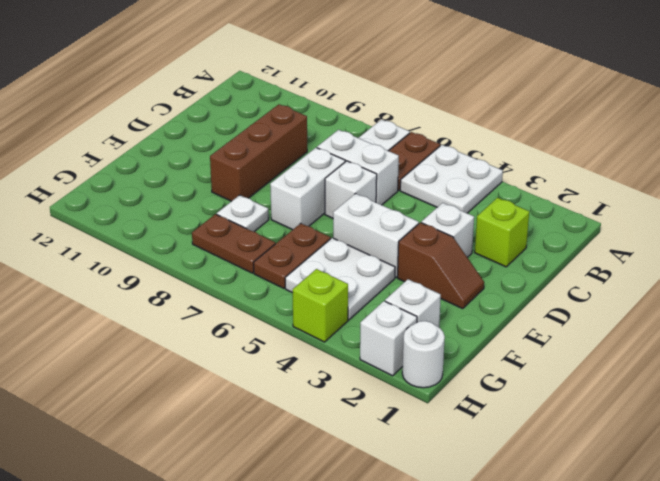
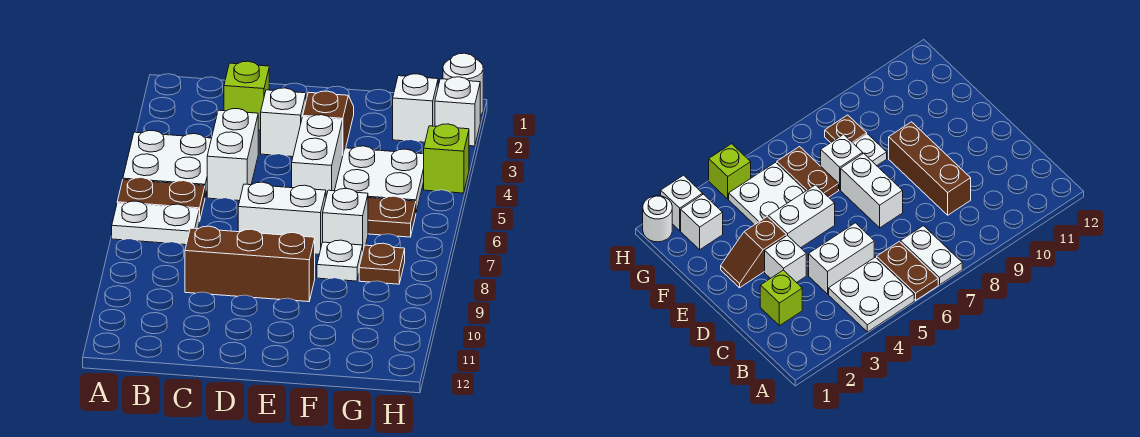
white brick C6:C7 level 1 -> white brick C4:C5 level 1
white brick D6 level 1 -> white brick F7 level 1
brown plate G7:G8 level 1 -> brown plate G8 level 1

